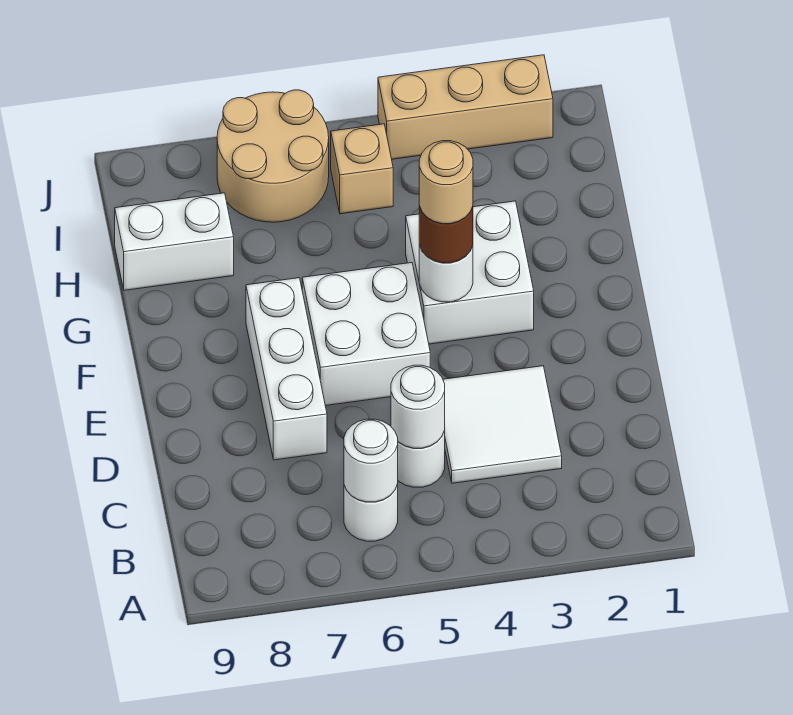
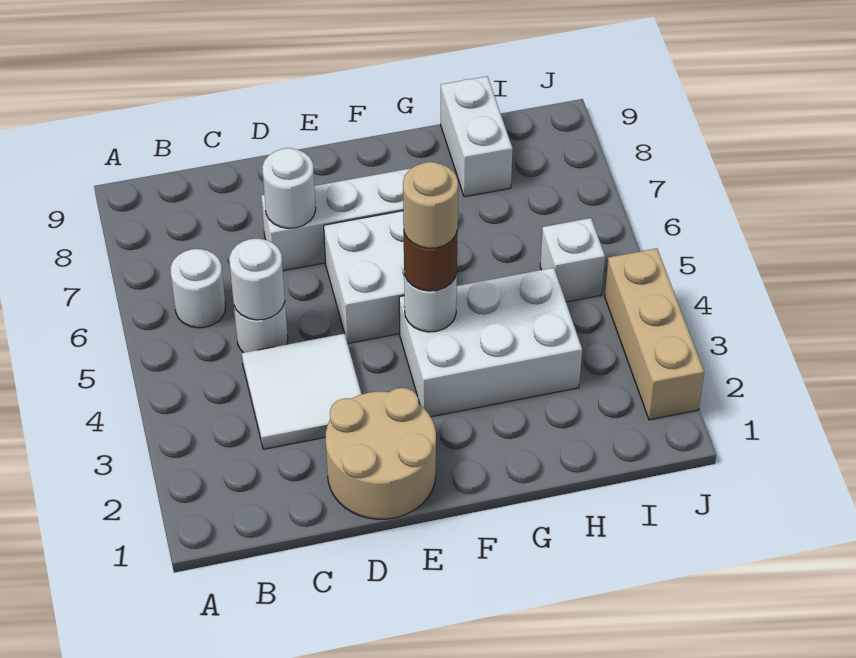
white round brick B6 level 2 -> white round brick D7 level 2
white brick F3:G4 level 1 -> white brick F3:H4 level 1
tan brick I5 level 1 -> white brick I5 level 1
tan round brick I6:J7 level 1 -> tan round brick D1:E2 level 1

